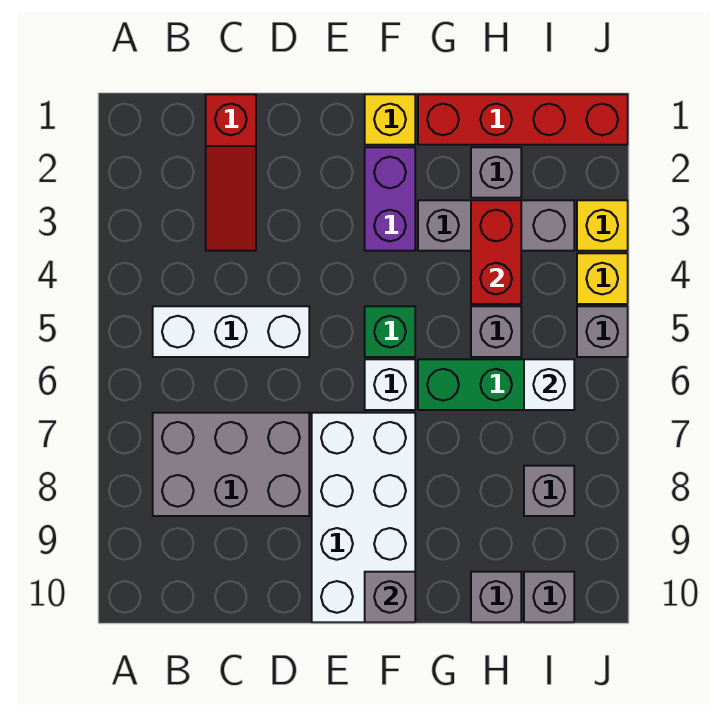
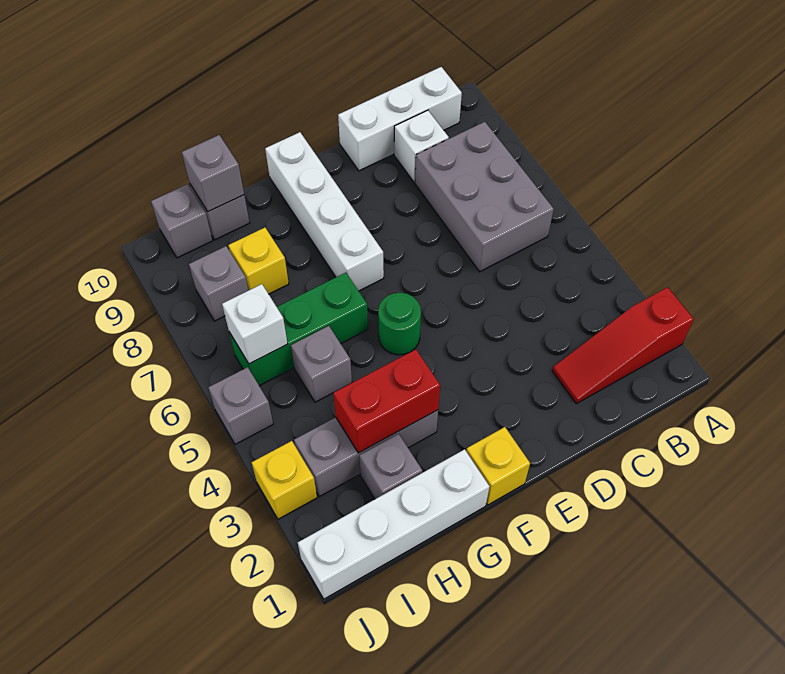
white brick B5:D5 level 1 -> white brick B10:D10 level 1
grey brick B7:D8 level 1 -> grey brick B6:C8 level 1
red slope C1:C3 level 1 top 1 -> red slope A2:C2 level 1 top A
white brick E7:F10 level 1 -> white brick F7:F10 level 1
purple brick F2:F3 level 1 -> none
green brick F5 level 1 -> green round brick F5 level 1
white brick F6 level 1 -> white brick C9 level 1
grey brick F10 level 2 -> grey brick H10 level 2
red brick G1:J1 level 1 -> white brick G1:J1 level 1
red brick H3:H4 level 2 -> red brick G3:H3 level 2
yellow brick J4 level 1 -> yellow brick H8 level 1

